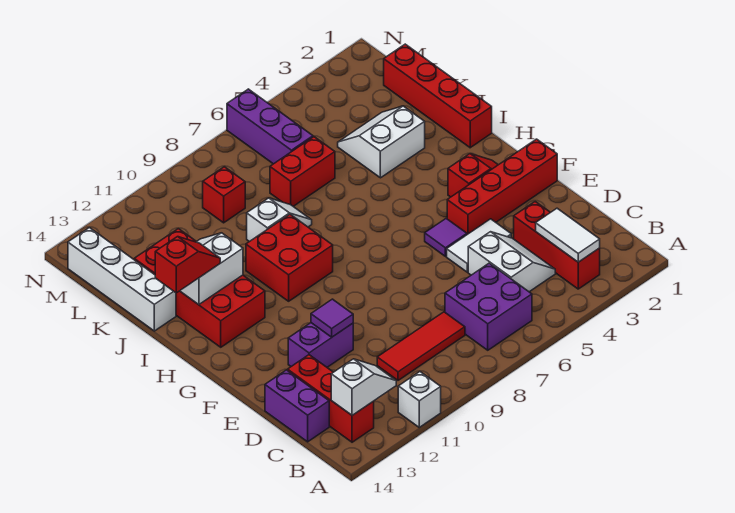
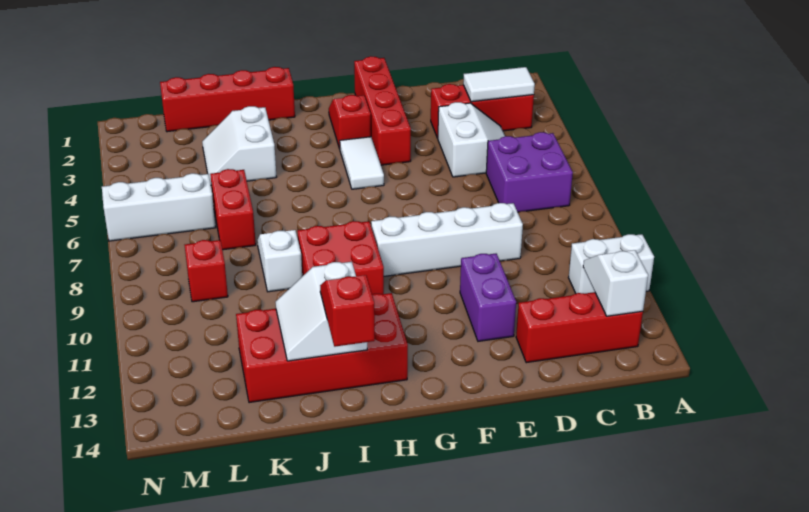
white brick A11 level 1 -> white brick A11:B11 level 1
white slope C4:D5 level 1 top 5 -> white slope C4:D5 level 1 top D
red tile C8:C10 level 1 -> none
purple brick C14:D14 level 1 -> none
white tile E4:E5 level 1 -> white tile G4:G5 level 1
purple tile E11 level 2 -> none
purple tile F5 level 1 -> none
white brick J14:M14 level 1 -> white brick D9:G9 level 1
purple brick L6:N6 level 1 -> white brick L6:N6 level 1

